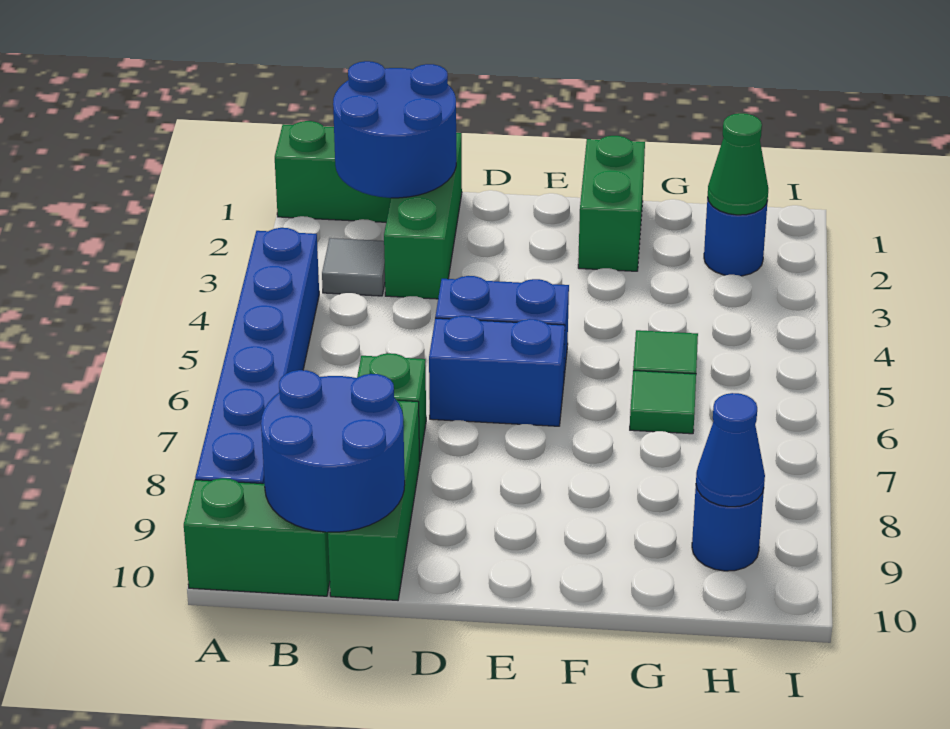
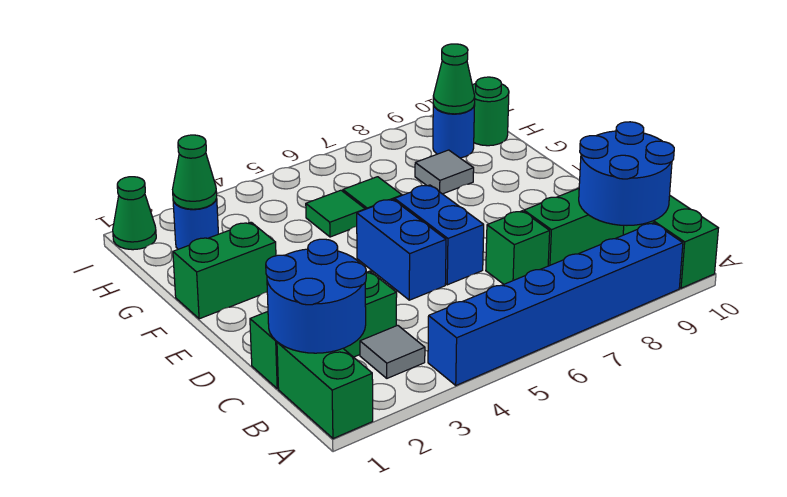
none -> grey tile G8 level 1
blue cone H9 level 2 -> green cone H9 level 2
none -> green round brick H10 level 1
none -> green cone I1 level 1

